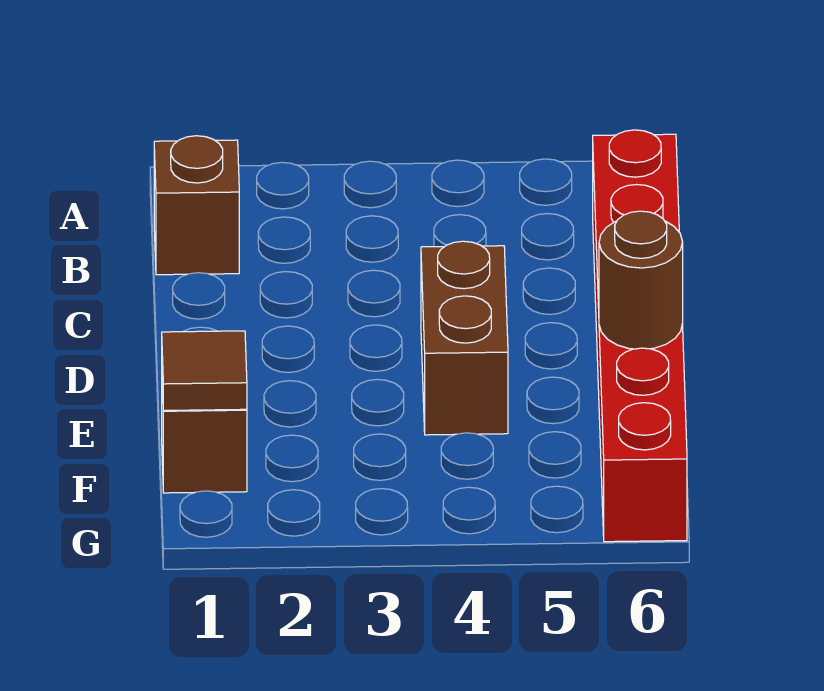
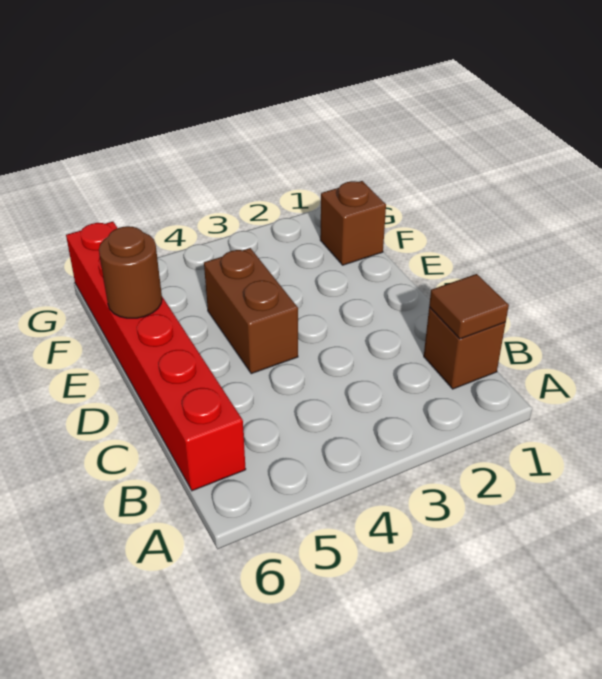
brown tile F1 level 2 -> brown tile B1 level 2

